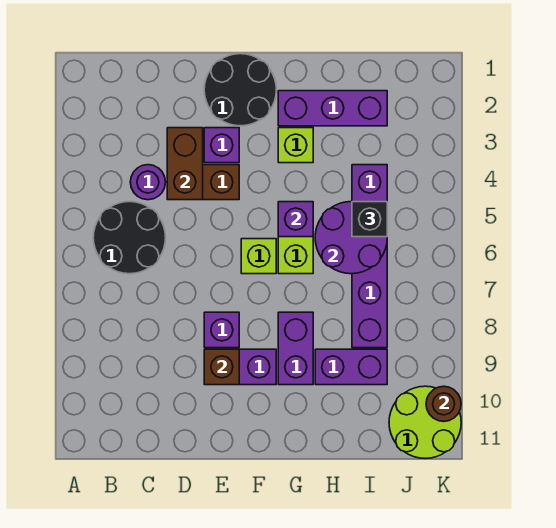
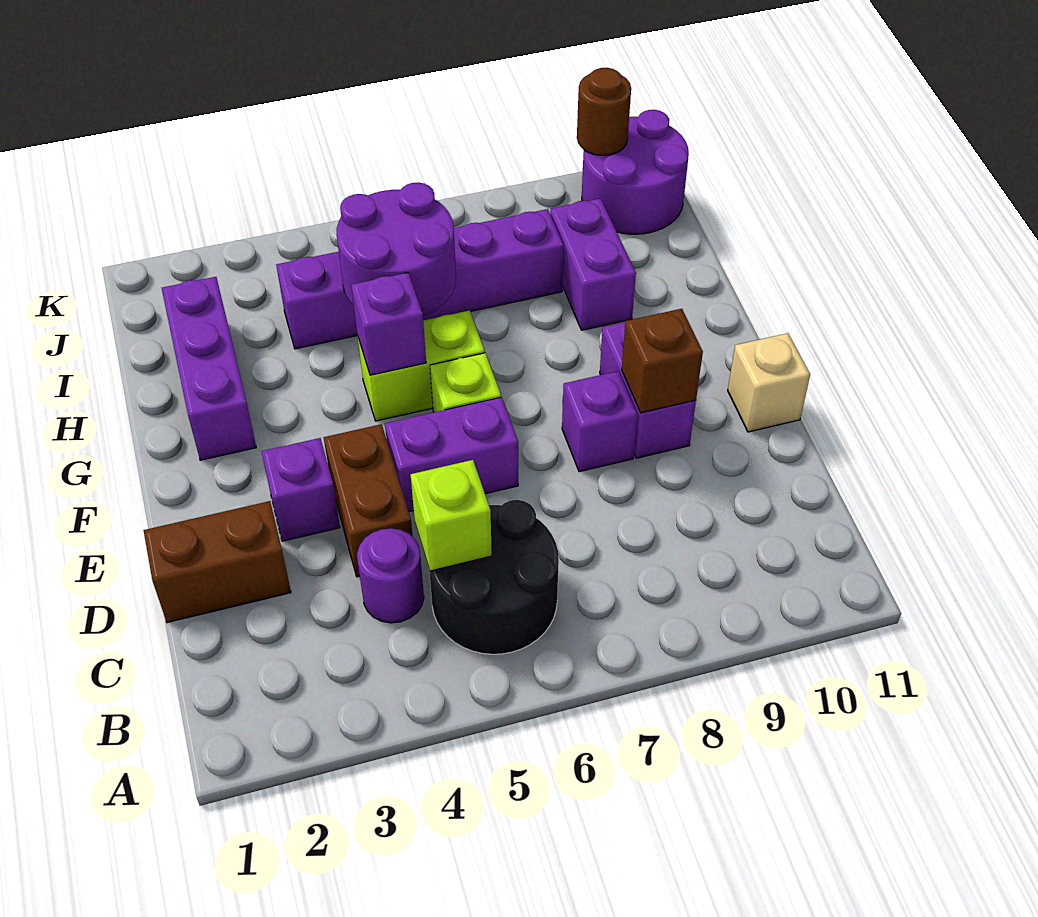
brown brick D3:D4 level 2 -> brown brick D1:D2 level 1
black round brick E1:F2 level 1 -> none
none -> tan brick E11 level 1
lime brick G3 level 1 -> lime brick C5 level 2
purple brick G8:G9 level 1 -> purple brick E5:E6 level 1
black brick I5 level 3 -> none
lime round brick J10:K11 level 1 -> purple round brick J10:K11 level 1

